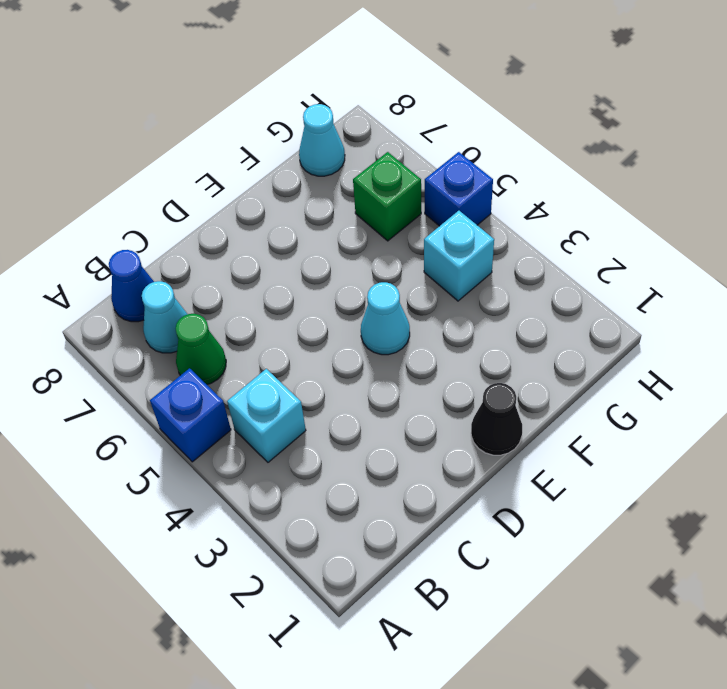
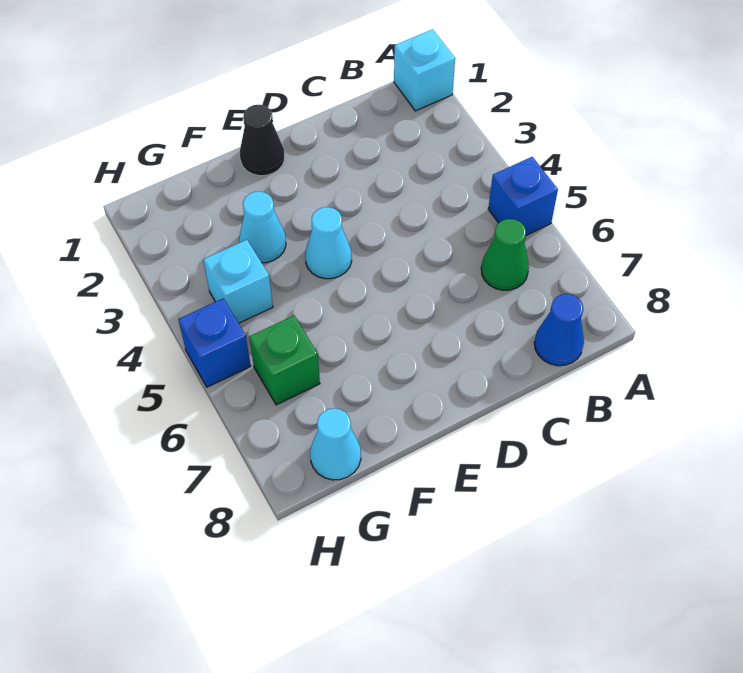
cyan brick B4 level 1 -> cyan brick A1 level 1
cyan cone B7 level 1 -> cyan cone F3 level 1

